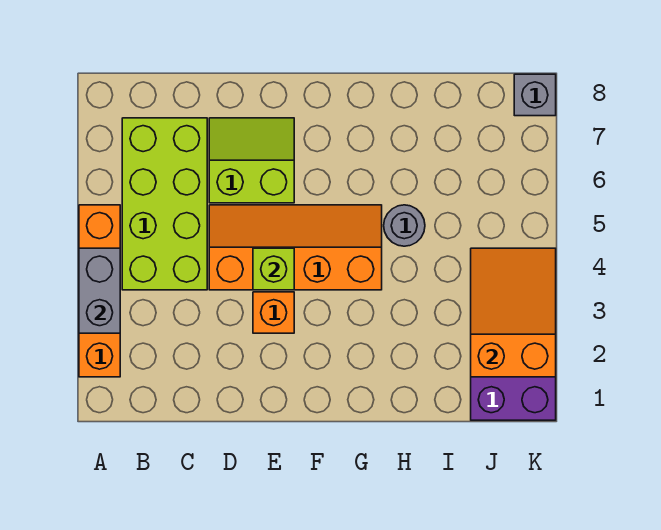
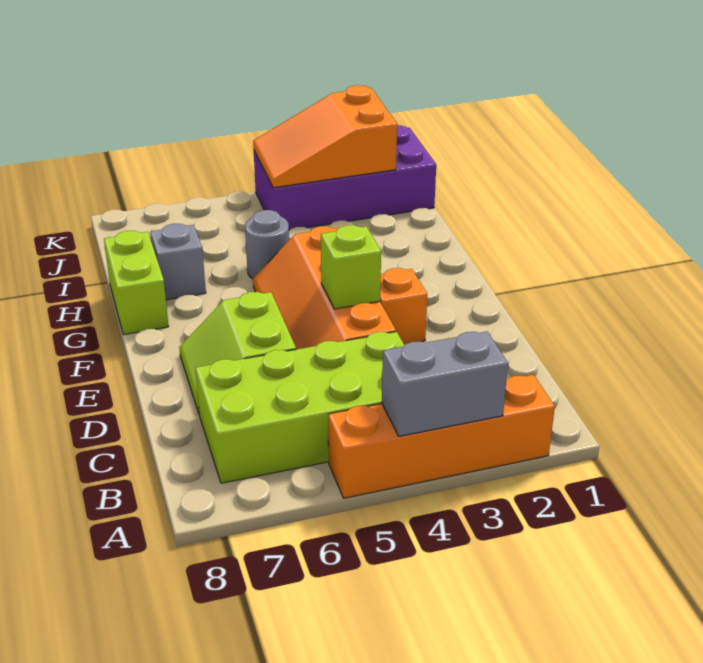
none -> lime brick G8:H8 level 1
grey brick K8 level 1 -> grey brick H7 level 1

